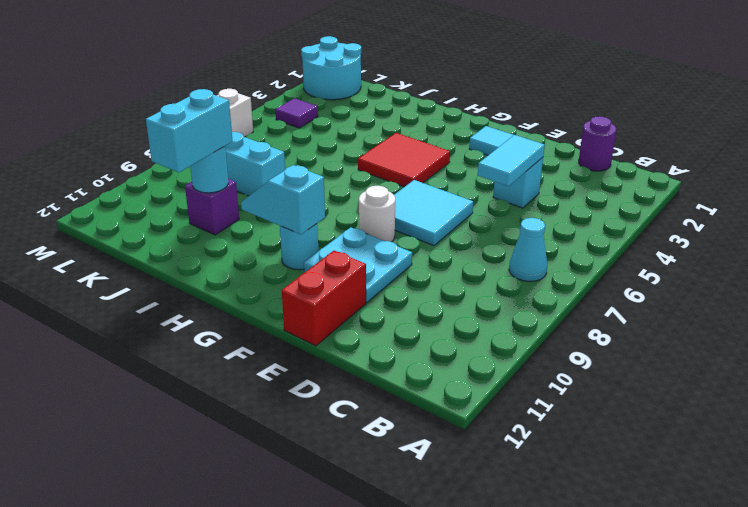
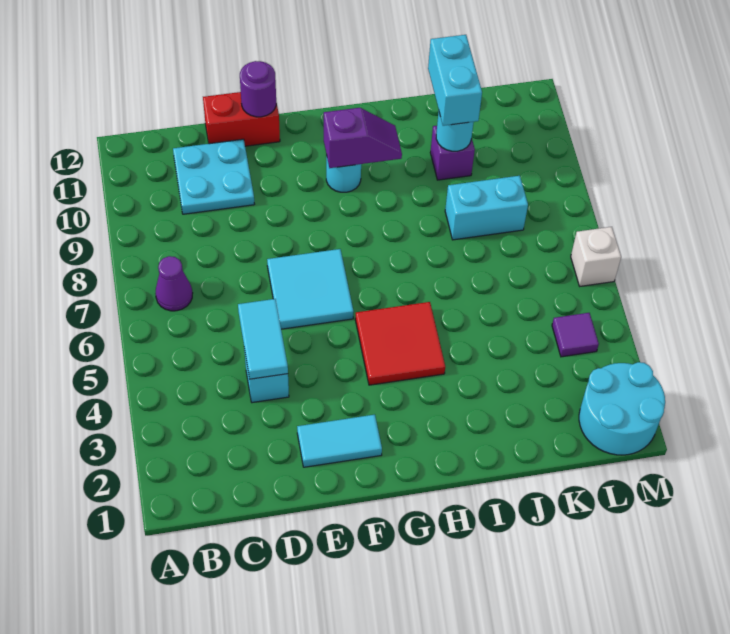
cyan cone B7 level 1 -> purple cone B7 level 1
purple round brick C1 level 1 -> purple round brick E12 level 2
cyan plate E9:F10 level 1 -> cyan plate C10:D11 level 1
red brick E11:E12 level 1 -> red brick D12:E12 level 1
white round brick F8 level 1 -> none
cyan slope G10:H10 level 2 top G -> purple slope G10:H10 level 2 top G

